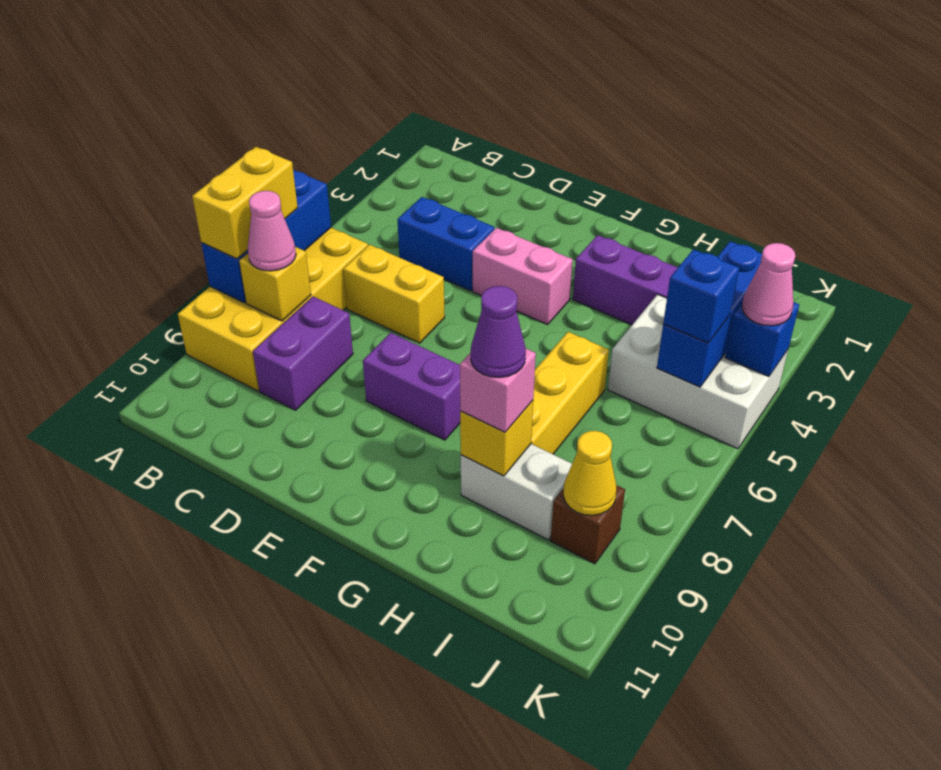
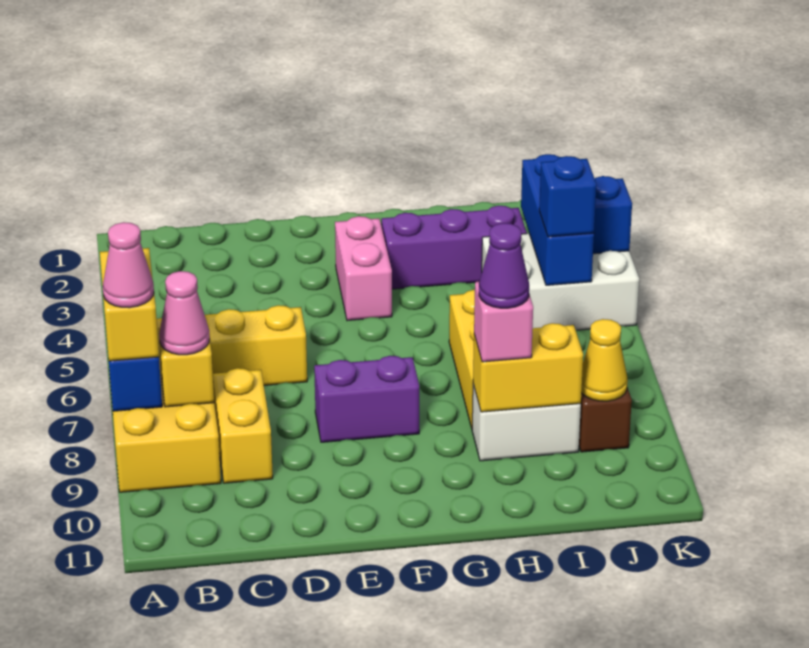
blue brick C4:D4 level 1 -> none
purple brick C8:C9 level 1 -> yellow brick C8:C9 level 1
pink brick E4:F4 level 1 -> pink brick F3:F4 level 1
yellow brick H9 level 2 -> yellow brick H9:I9 level 2
pink cone K4 level 3 -> pink cone A8 level 4

